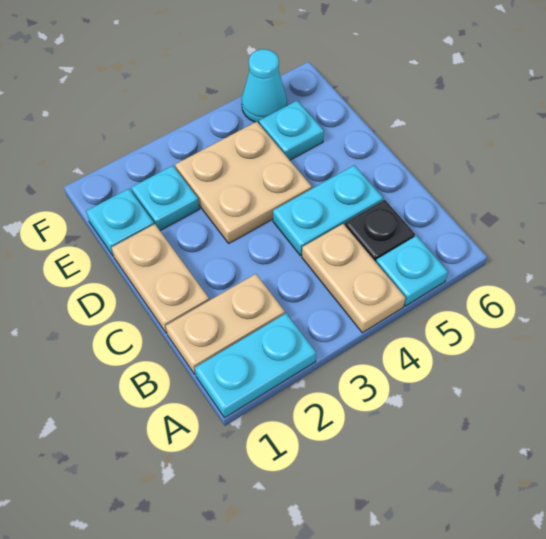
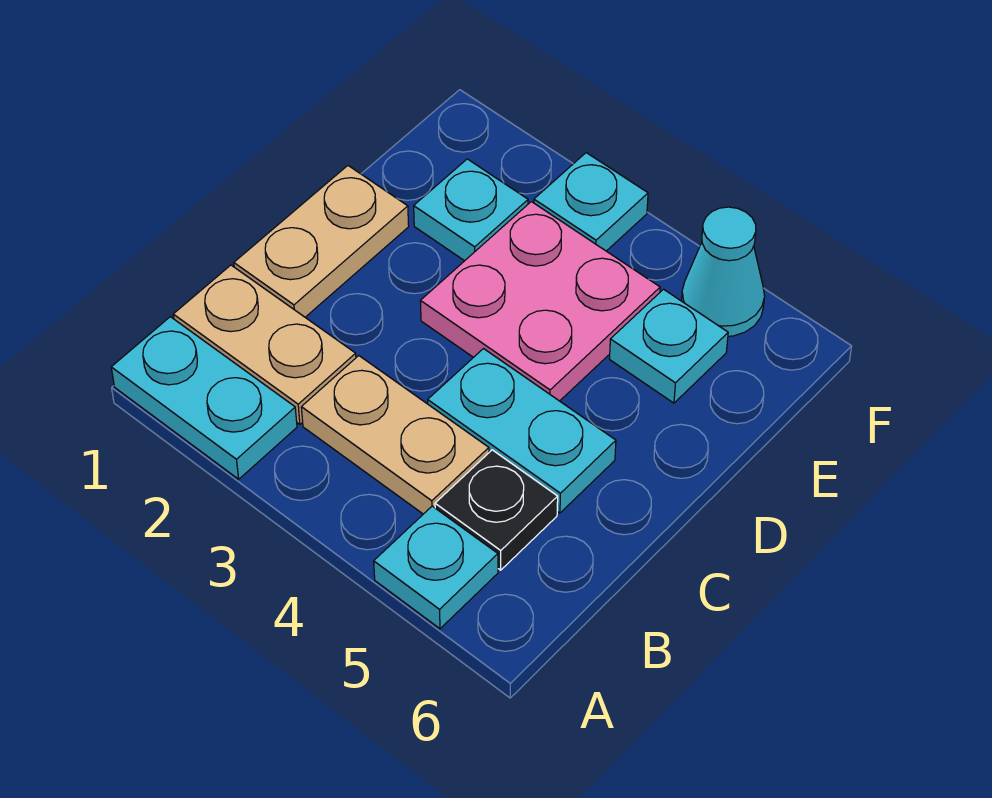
tan plate A4:B4 level 1 -> tan plate B3:B4 level 1
tan plate D3:E4 level 1 -> pink plate D3:E4 level 1
cyan plate E1 level 1 -> cyan plate F3 level 1

